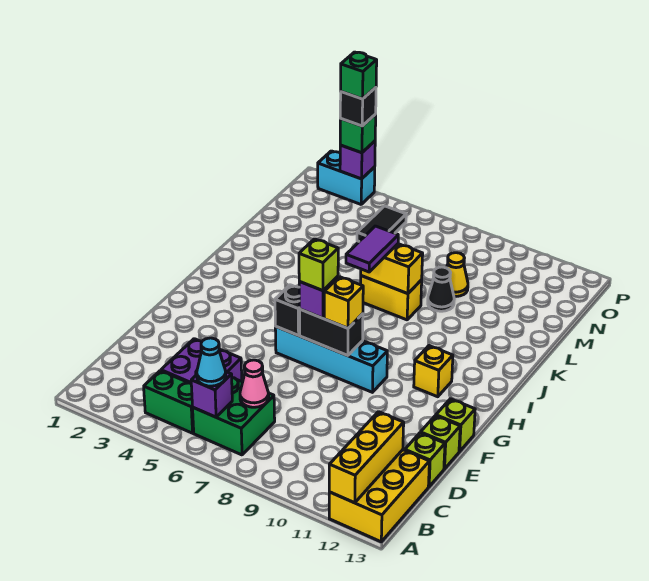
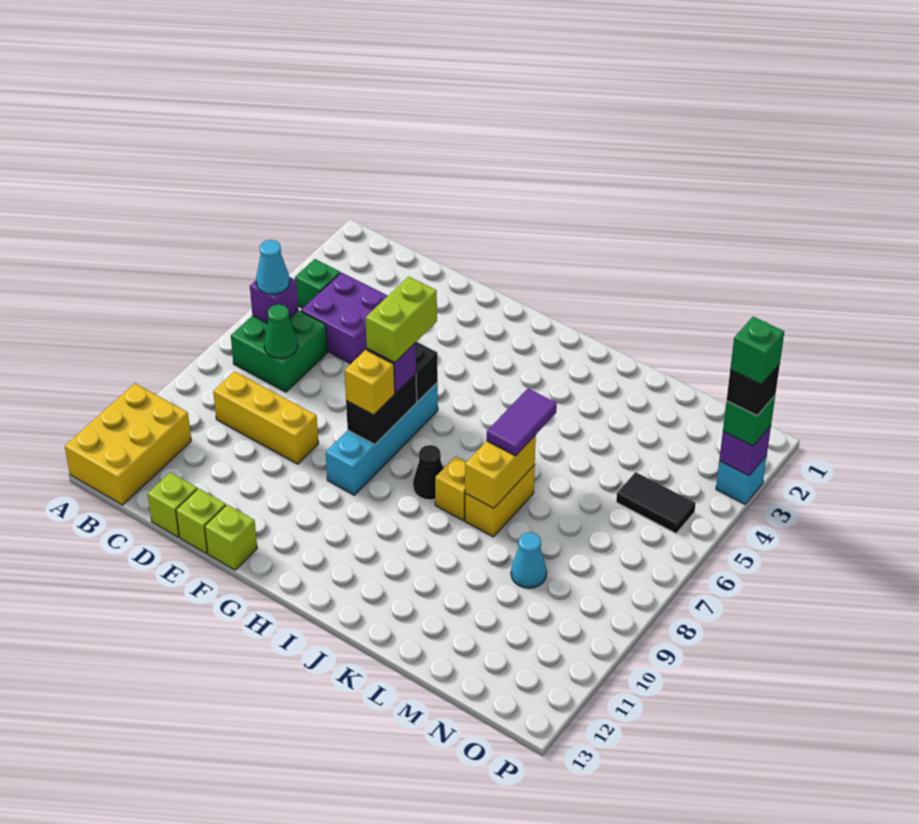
yellow brick A12:C13 level 1 -> yellow brick A11:B13 level 1
yellow brick A12:C12 level 2 -> yellow brick C9:E9 level 1
green brick B4:B5 level 1 -> green brick B4 level 1
pink cone C7 level 2 -> green cone C7 level 2
lime brick G7 level 4 -> lime brick G6:G7 level 4
yellow brick H11 level 1 -> yellow brick J8 level 1
purple tile J7:K7 level 3 -> purple tile K6:K7 level 3
black cone L9 level 1 -> black cone I8 level 1
yellow cone M9 level 1 -> cyan cone M9 level 1
cyan brick P2:P3 level 1 -> cyan brick P3 level 1

